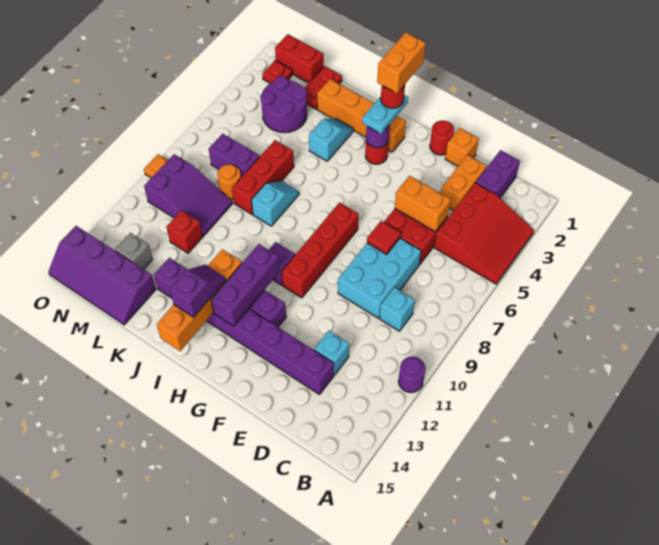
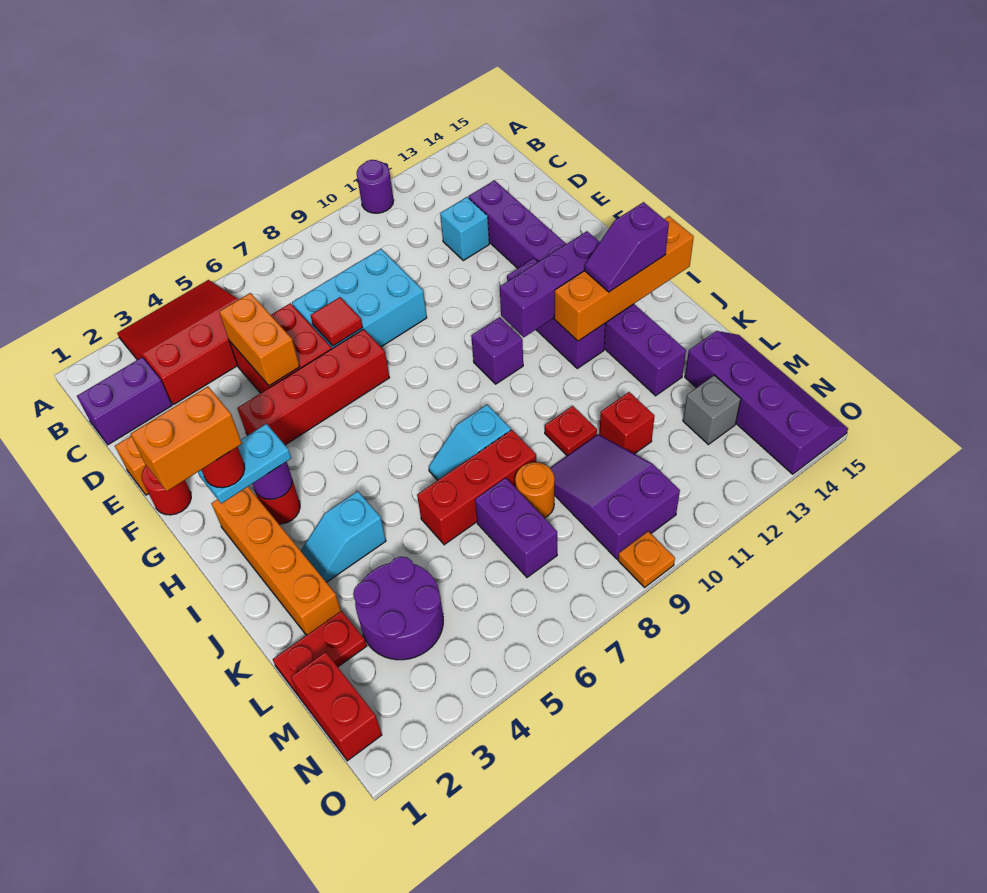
cyan brick C9 level 1 -> none
orange brick D2:D3 level 1 -> none
red brick G7:G10 level 1 -> red brick F4:F7 level 1
red plate N2 level 1 -> red plate K10 level 1

